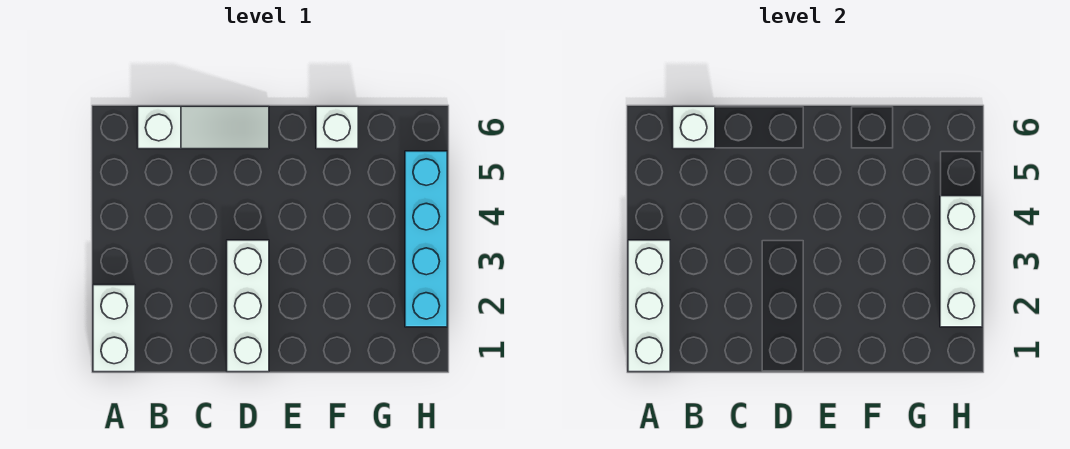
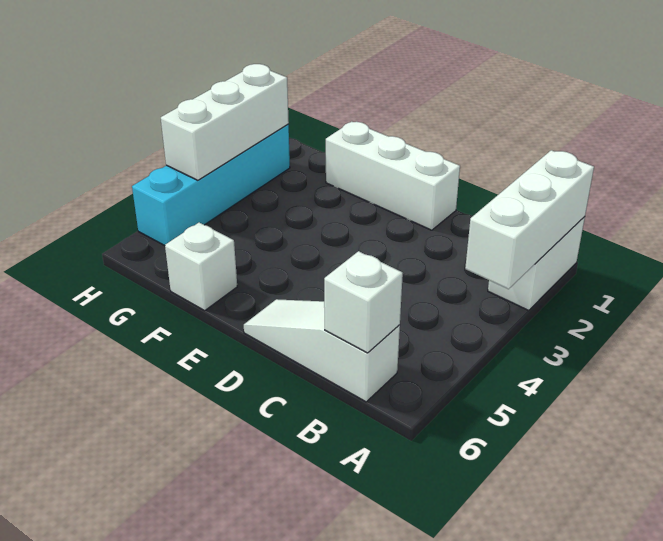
white brick D1:D3 level 1 -> white brick D1:F1 level 1

